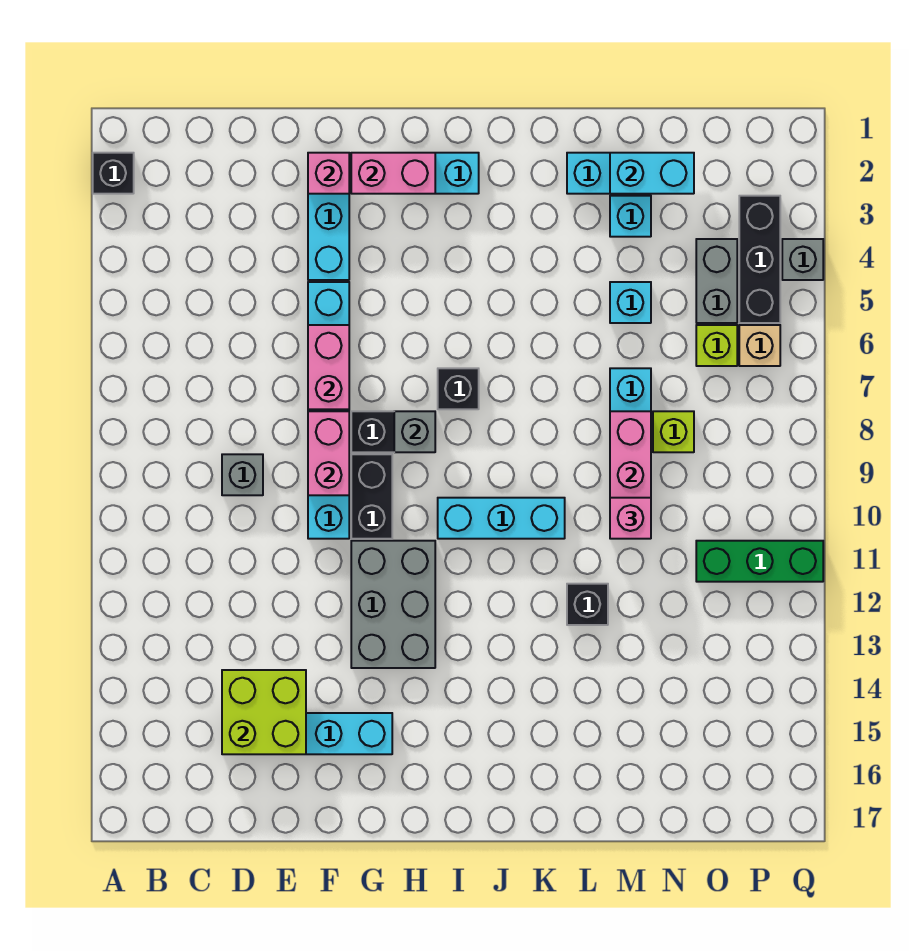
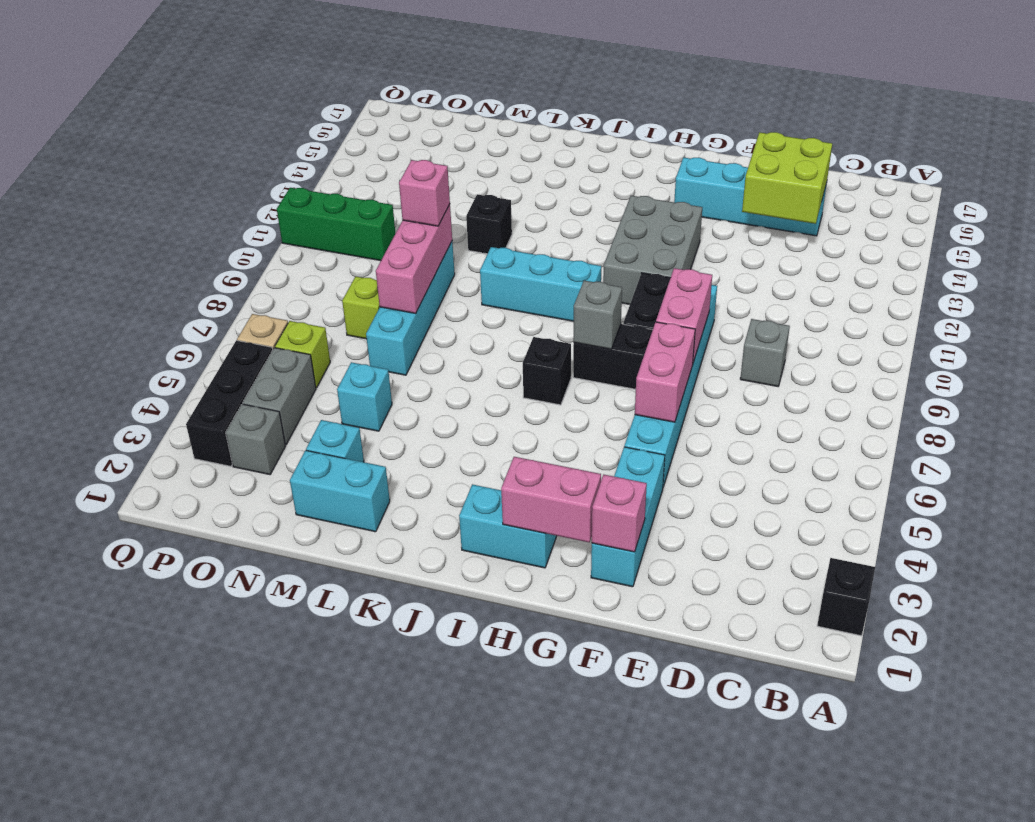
cyan brick M2:N2 level 2 -> none
grey brick Q4 level 1 -> grey brick O3 level 1

